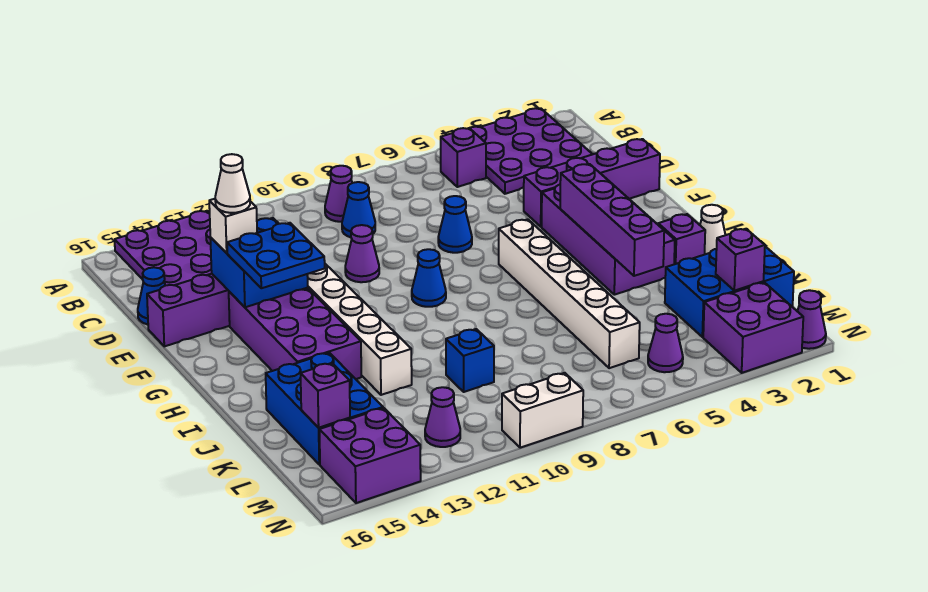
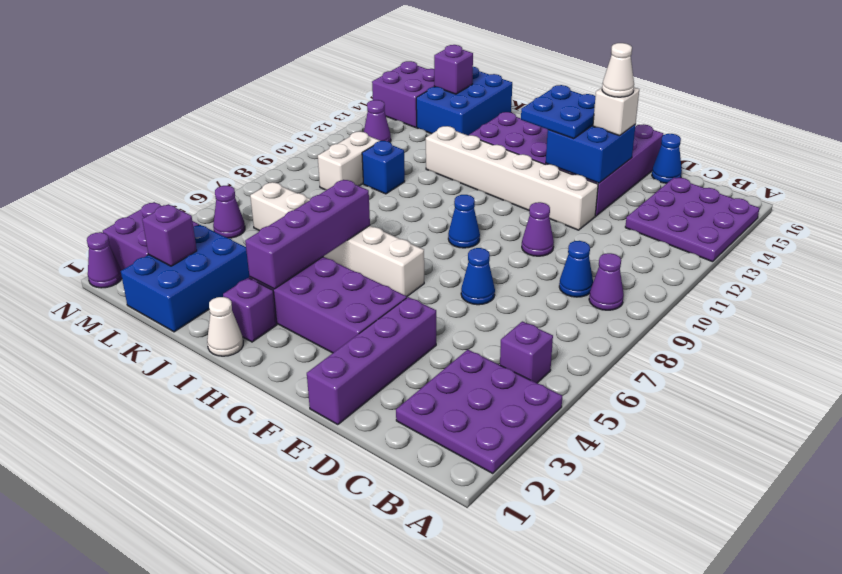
purple brick G4:J4 level 2 -> purple brick I3:I6 level 2
blue brick J14:L15 level 1 -> blue brick K14:L16 level 1
white brick N9:N10 level 1 -> white brick L9:L10 level 1

